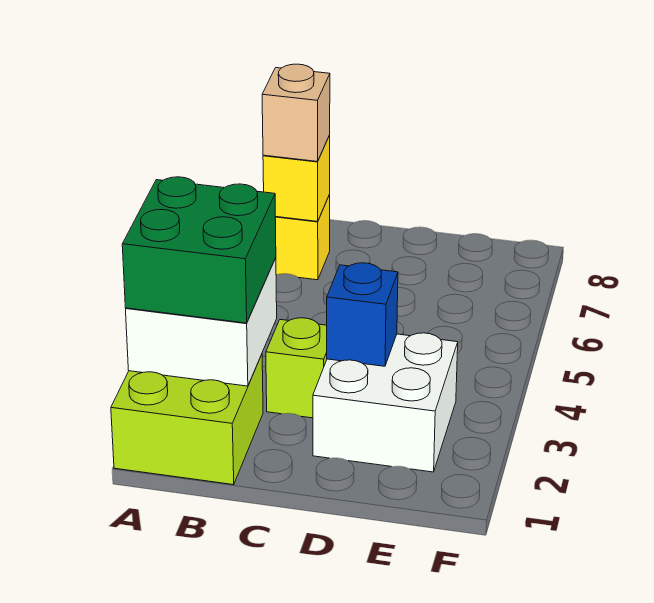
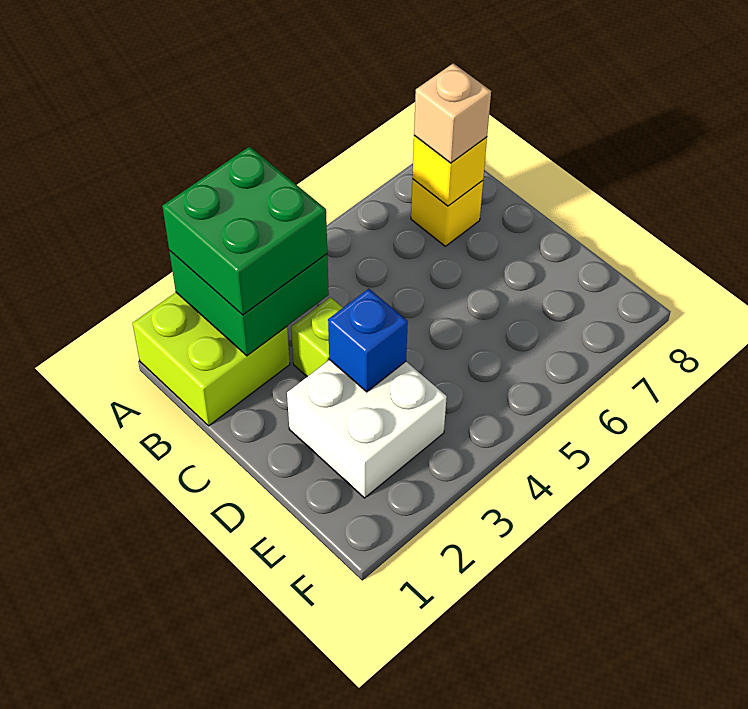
white brick A2:B3 level 2 -> green brick A2:B3 level 2

